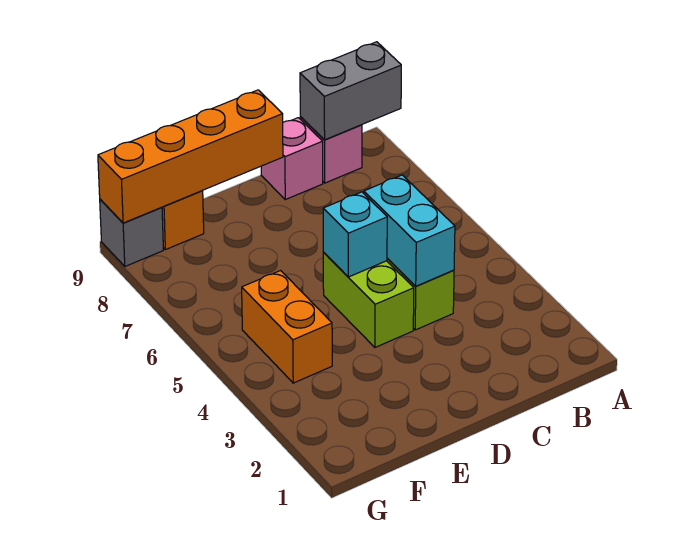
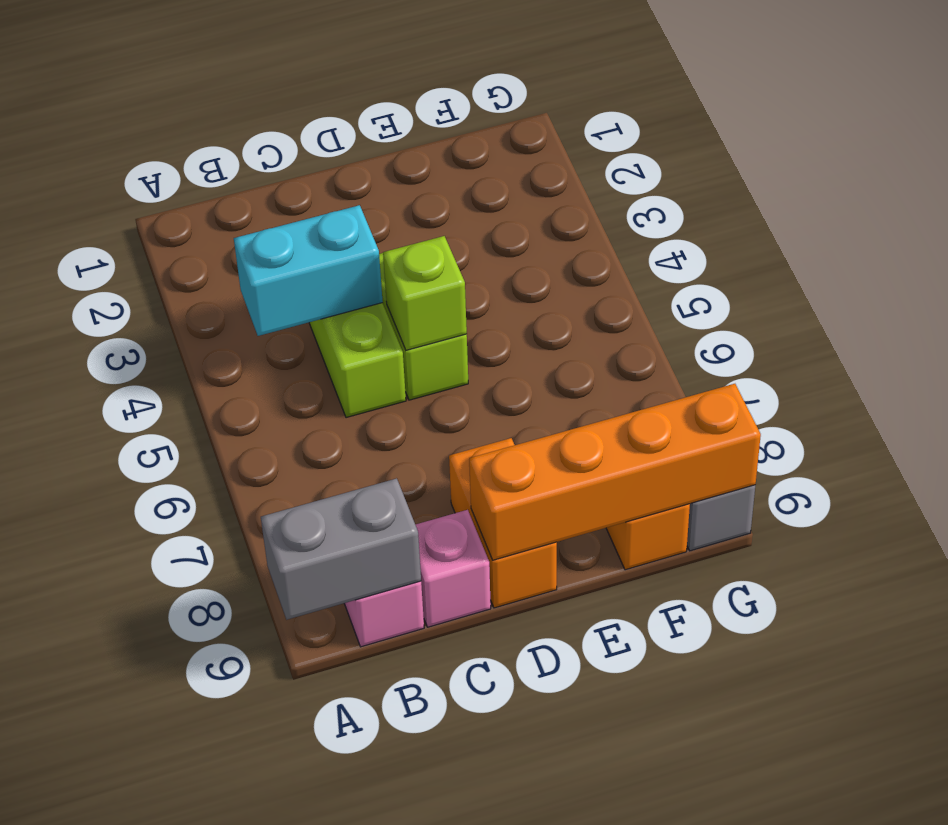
cyan brick C4:C5 level 2 -> cyan brick B4:C4 level 2
cyan brick D5 level 2 -> lime brick D5 level 2
orange brick F4:F5 level 1 -> orange brick D8:D9 level 1

